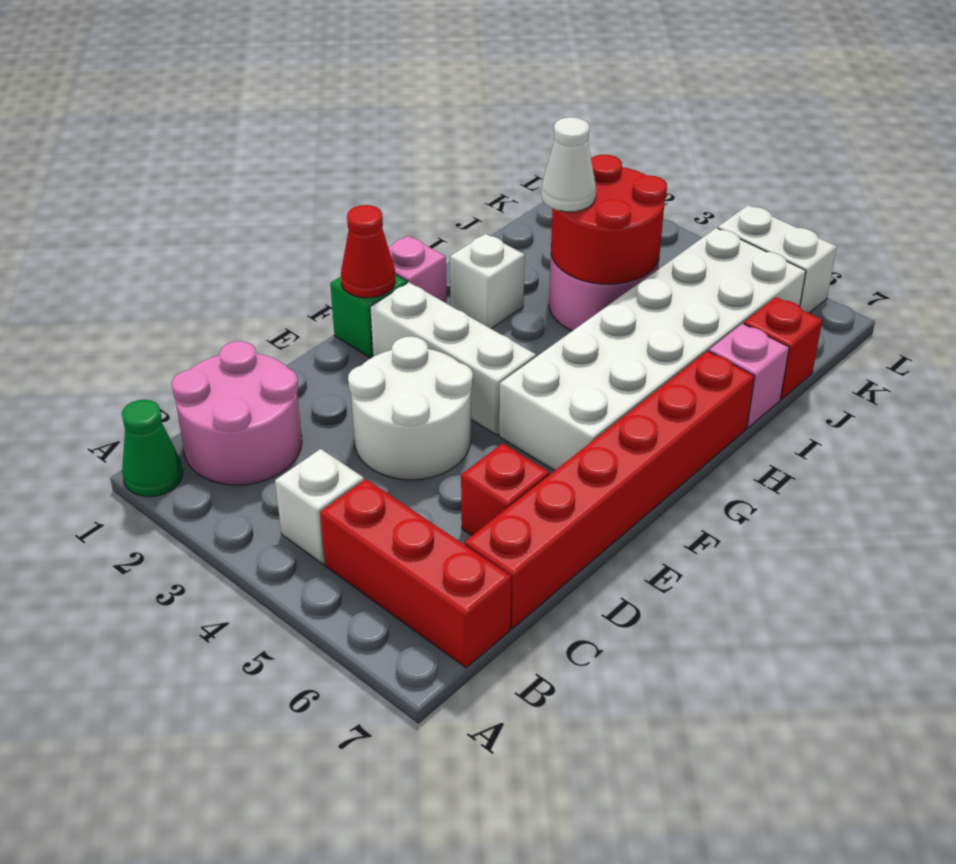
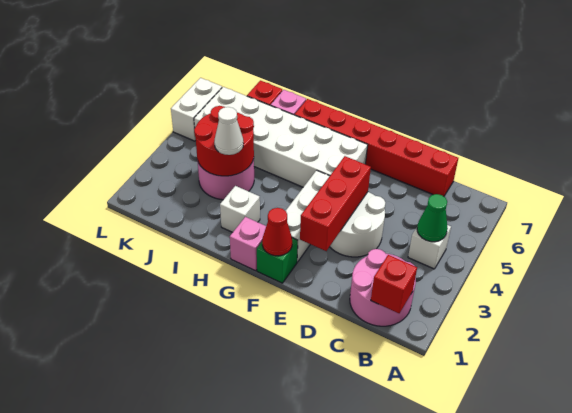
green cone A1 level 1 -> green cone B4 level 2
red brick B5:B7 level 1 -> red brick E2:E4 level 2
red brick D6 level 1 -> red brick B1 level 2

